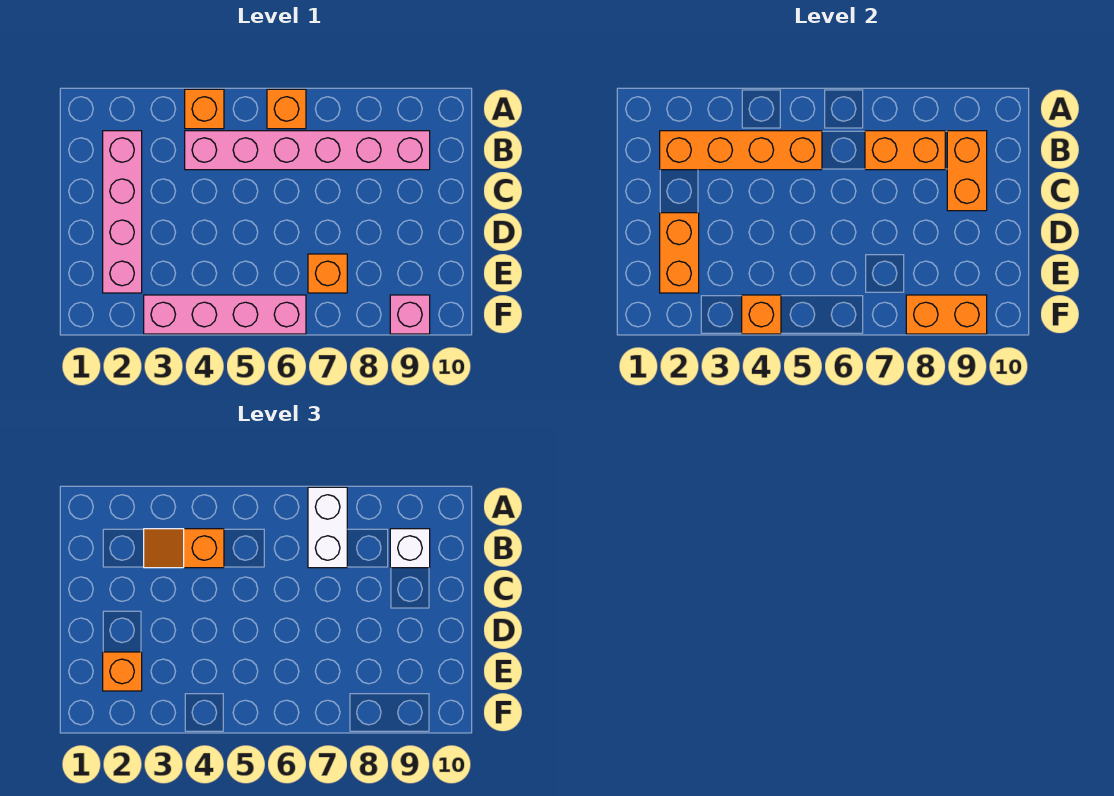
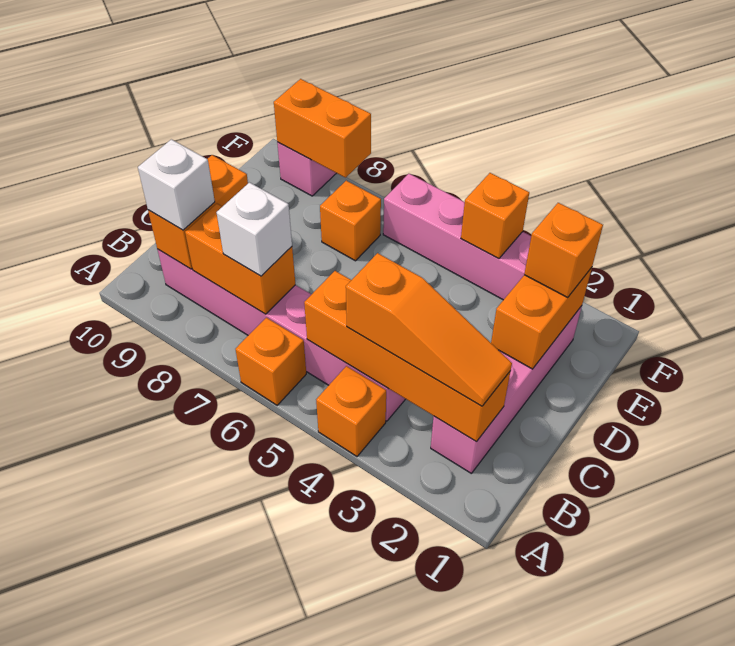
white brick A7:B7 level 3 -> white brick B7 level 3
orange slope B3:B4 level 3 top 4 -> orange slope B2:B4 level 3 top 4

